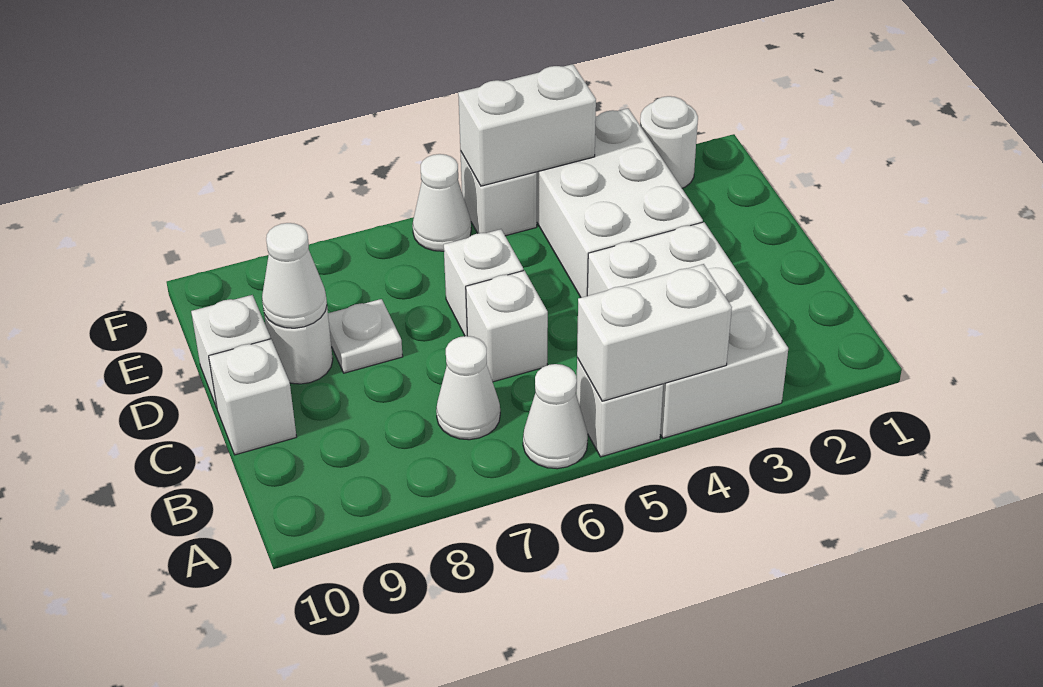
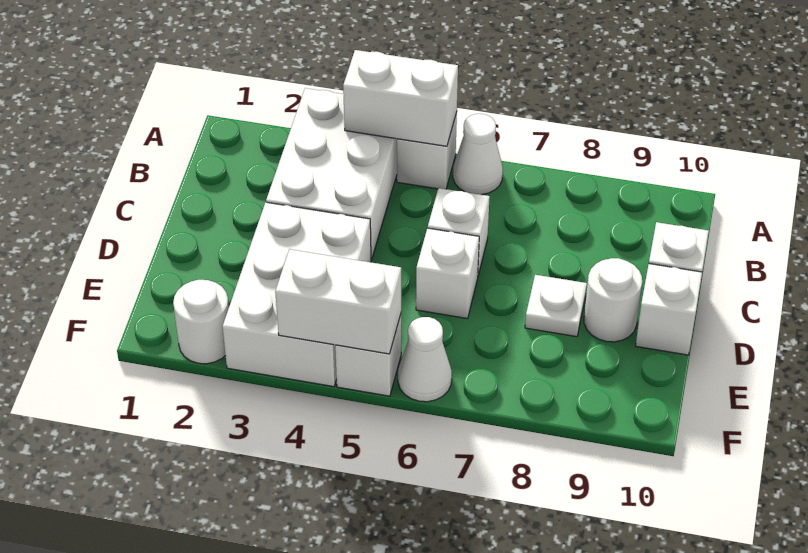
white cone B7 level 1 -> none
white cone D9 level 2 -> none

